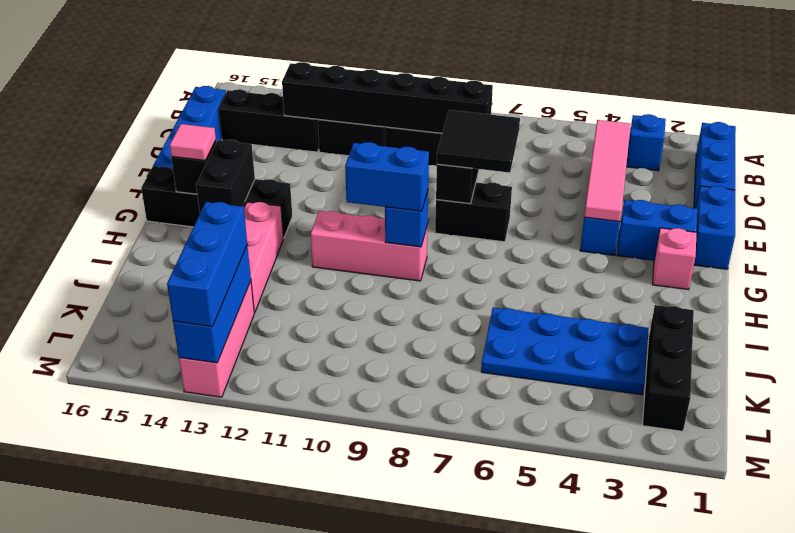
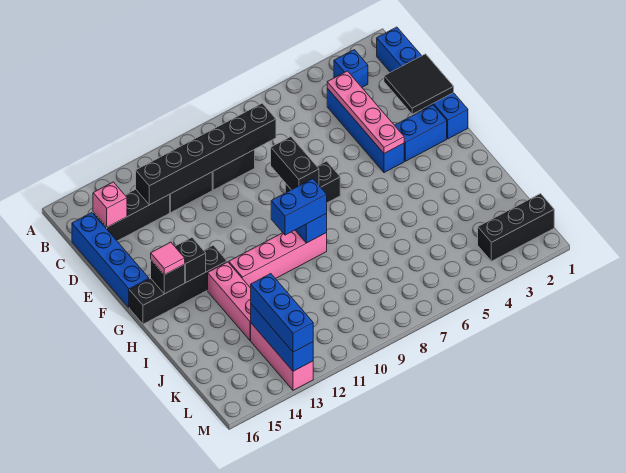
pink tile C4:F4 level 2 -> pink plate C4:F4 level 2
black tile E7:F8 level 3 -> black tile D1:E2 level 2
pink brick G2 level 1 -> pink brick C15 level 2
black brick G14:H14 level 2 -> black brick G14 level 2
pink brick H9:H11 level 1 -> pink brick H9:H12 level 1
black brick J2:L2 level 1 -> black brick L1:L3 level 1
blue plate J3:K6 level 1 -> none

